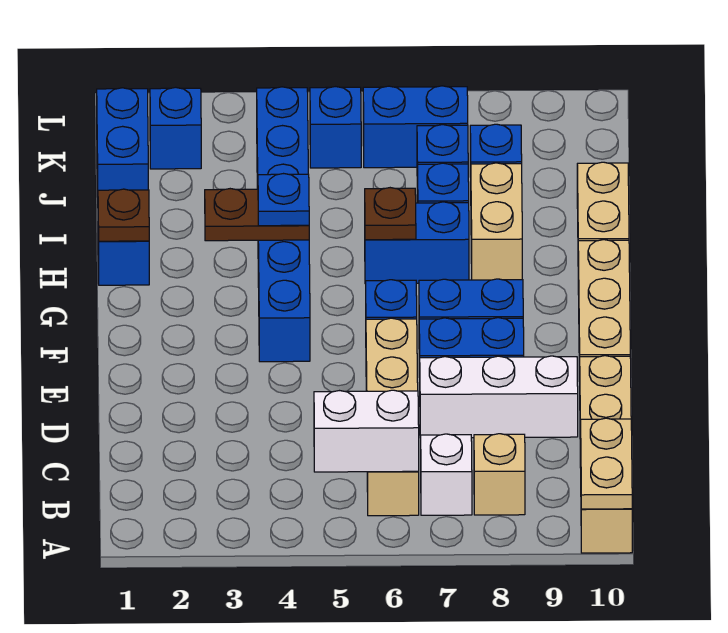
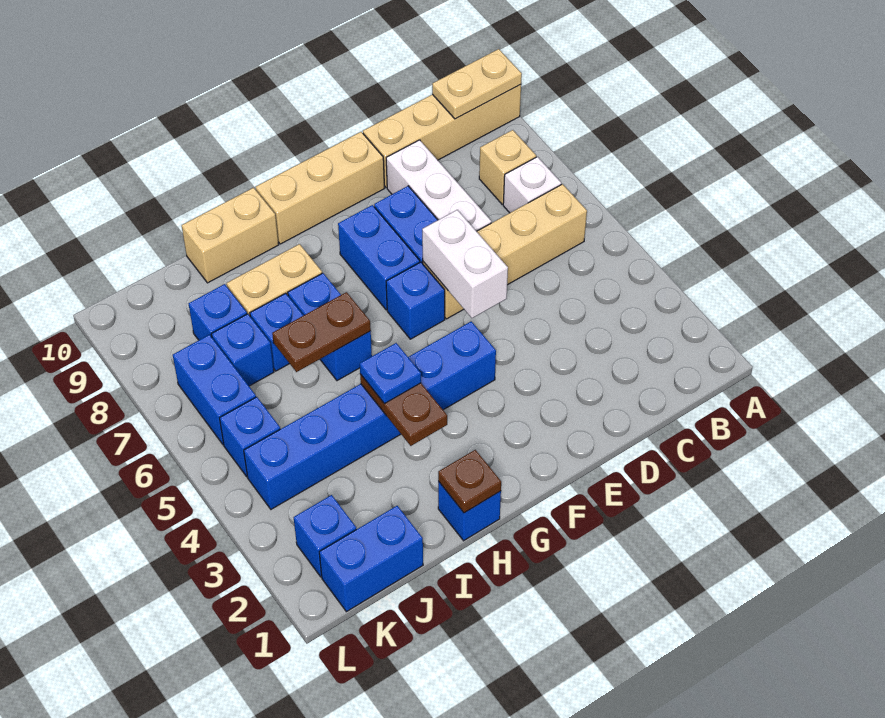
white brick B5:B6 level 2 -> white brick E5:E6 level 2
brown plate H6 level 2 -> brown plate H6:I6 level 2

